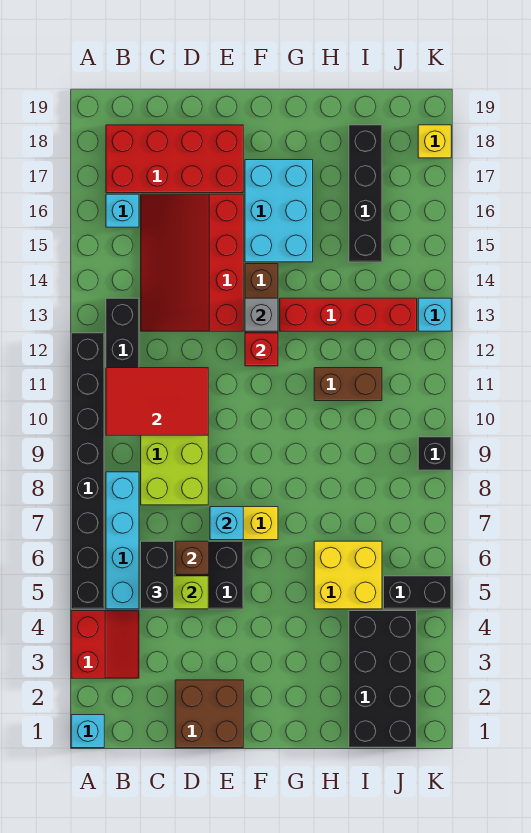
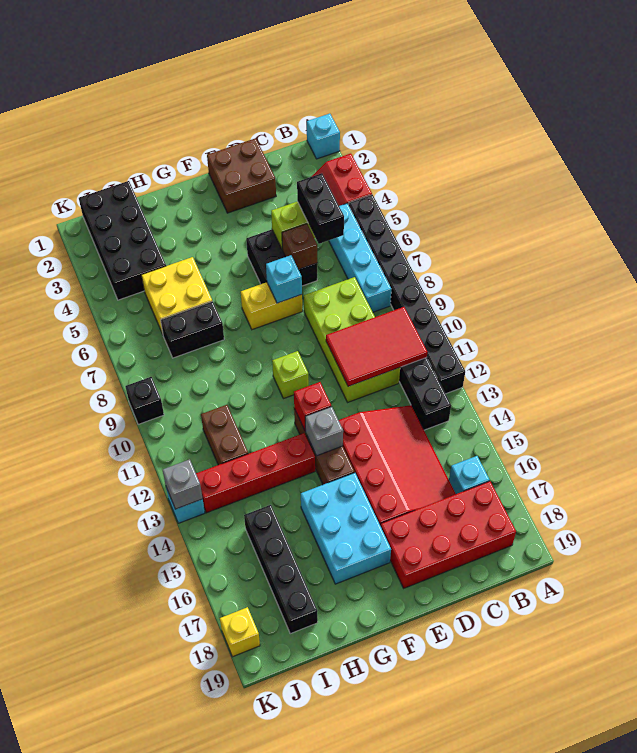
none -> lime brick F10 level 1
brown brick H11:I11 level 1 -> brown brick I11:I12 level 1
black brick J5:K5 level 1 -> black brick H7:I7 level 1
none -> grey brick K13 level 2

